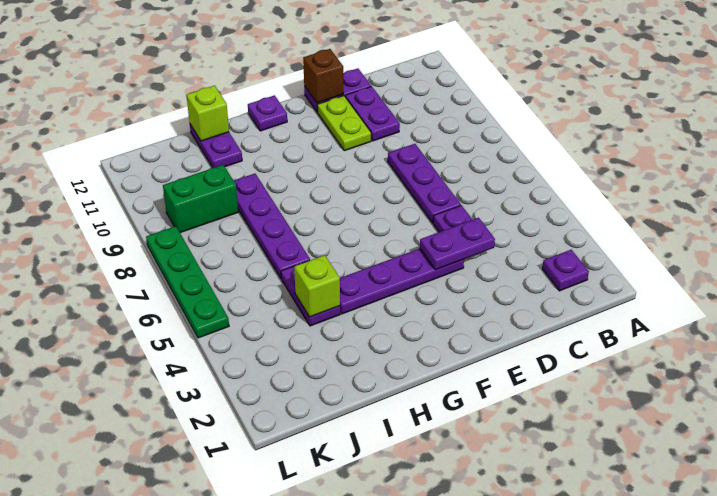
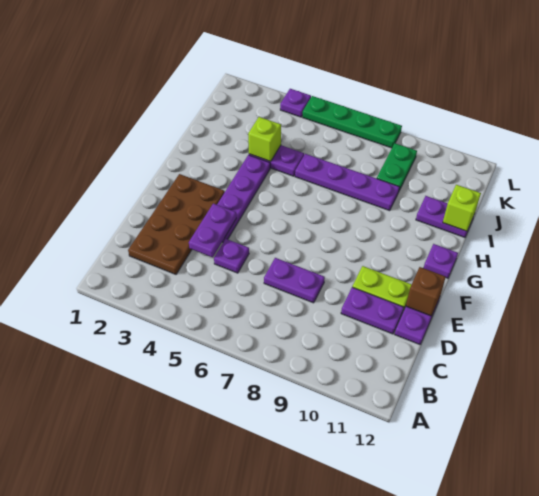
purple plate B2 level 1 -> purple plate L4 level 1
none -> brown plate C2:F3 level 1
purple plate D6:D8 level 1 -> purple plate D7:D8 level 1
green brick J9:K9 level 1 -> green plate J9:K9 level 1

